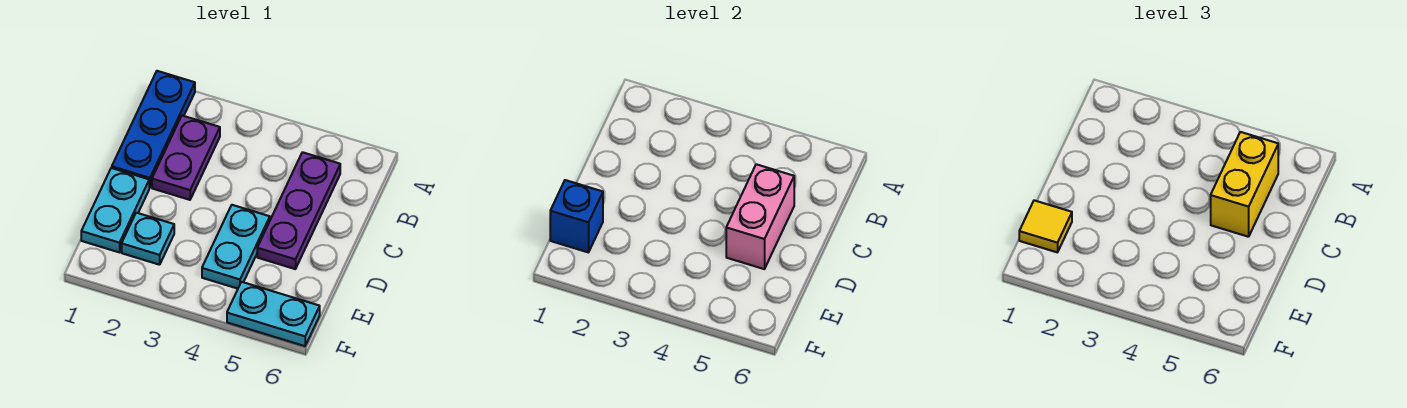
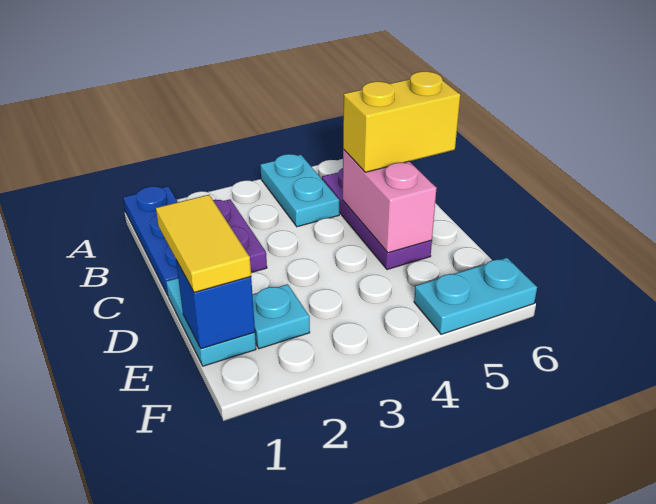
yellow brick B5:C5 level 3 -> yellow brick C5:C6 level 3
cyan plate D4:E4 level 1 -> cyan plate A4:B4 level 1
yellow tile E1 level 3 -> yellow tile D1:E1 level 3

